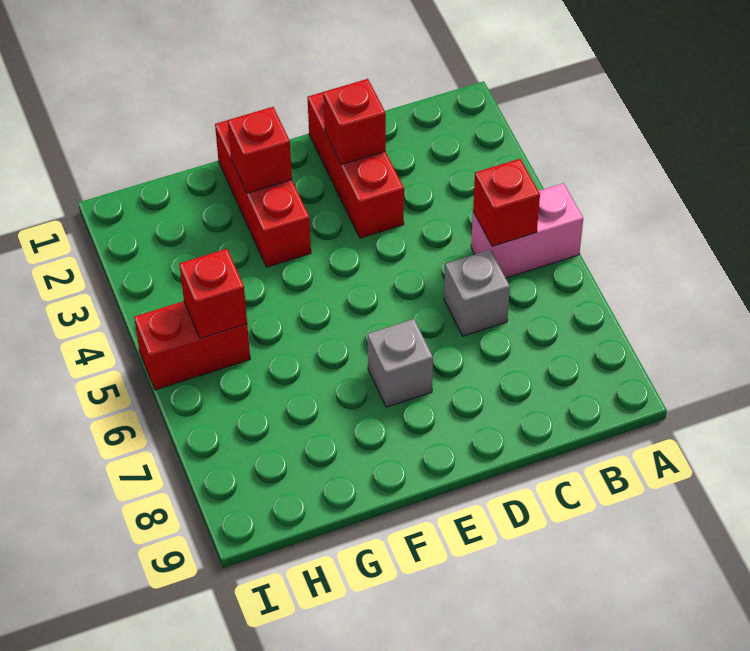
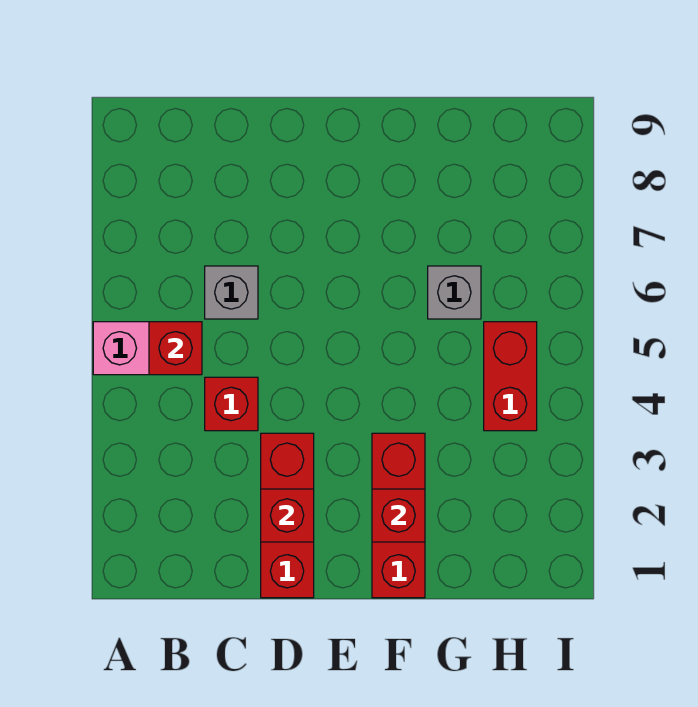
grey brick E7 level 1 -> grey brick G6 level 1
red brick H5:I5 level 1 -> red brick H4:H5 level 1
red brick H5 level 2 -> red brick C4 level 1

